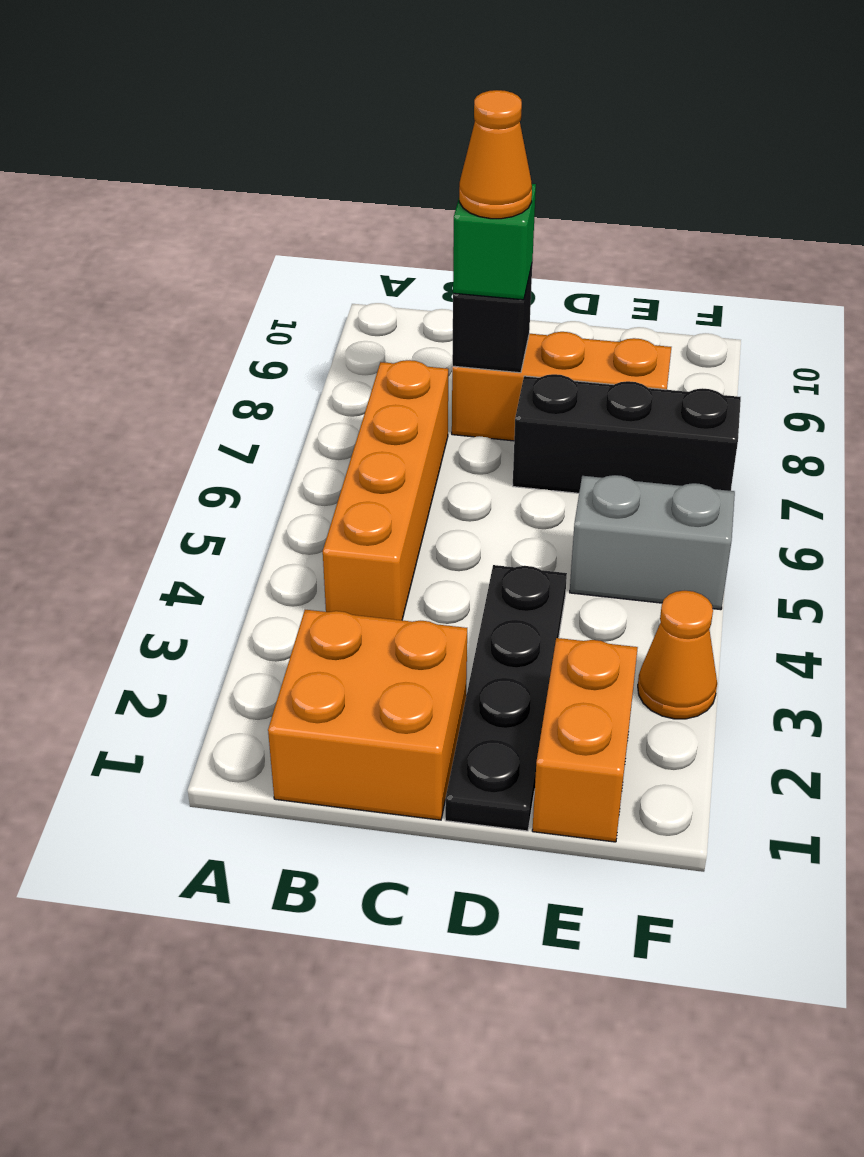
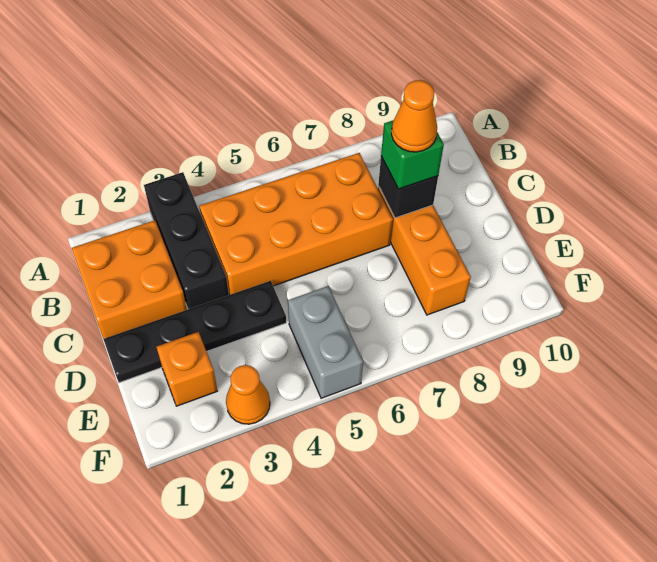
orange brick B4:B7 level 1 -> orange brick B4:C7 level 1
black brick D7:F7 level 1 -> black brick A3:C3 level 1
orange brick E1:E2 level 1 -> orange brick E2 level 1

